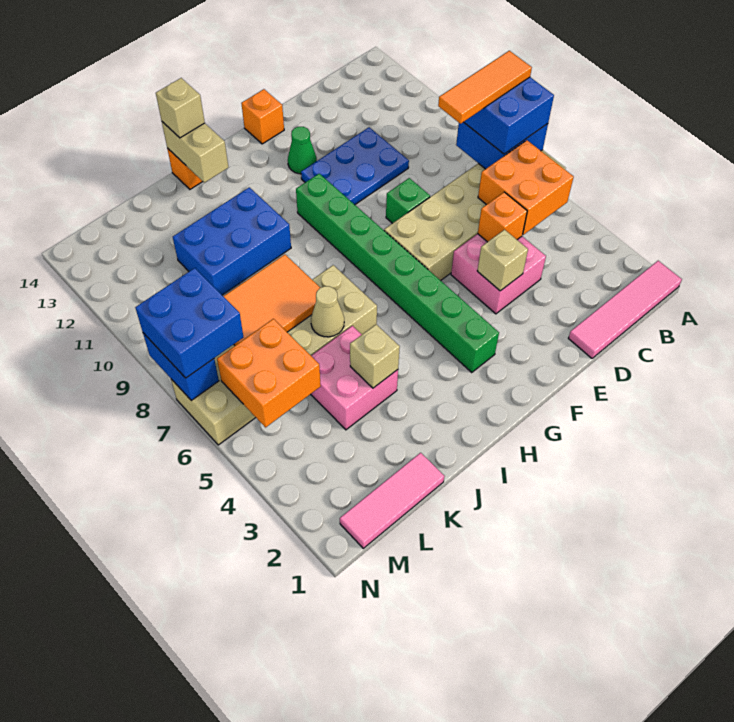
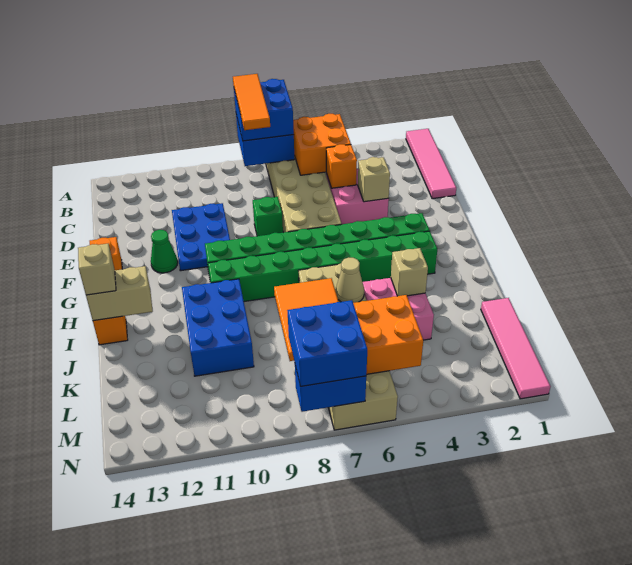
none -> green brick H3:H10 level 1
pink tile K1:M1 level 1 -> pink tile K1:N1 level 1

